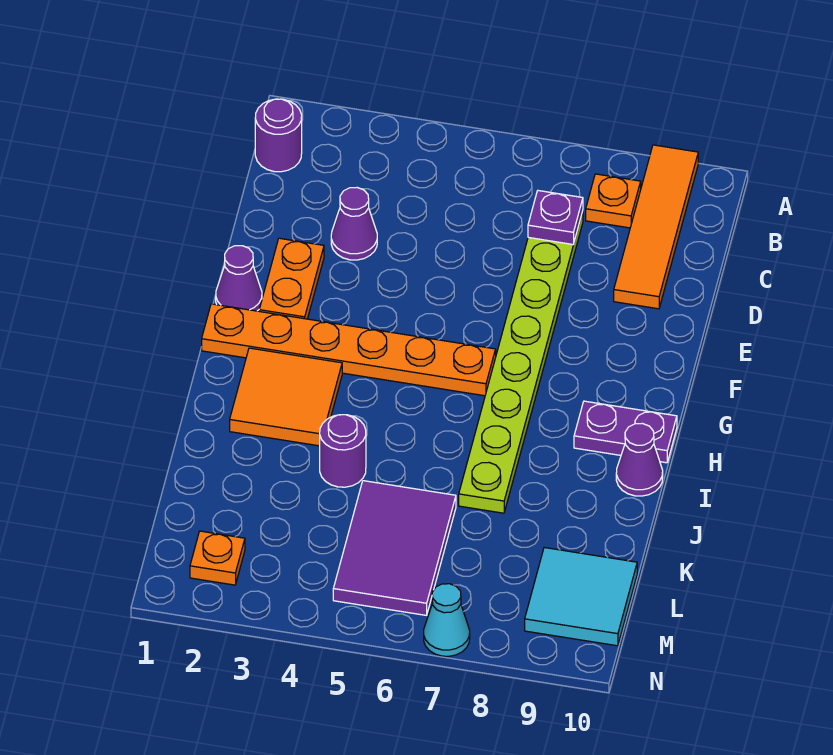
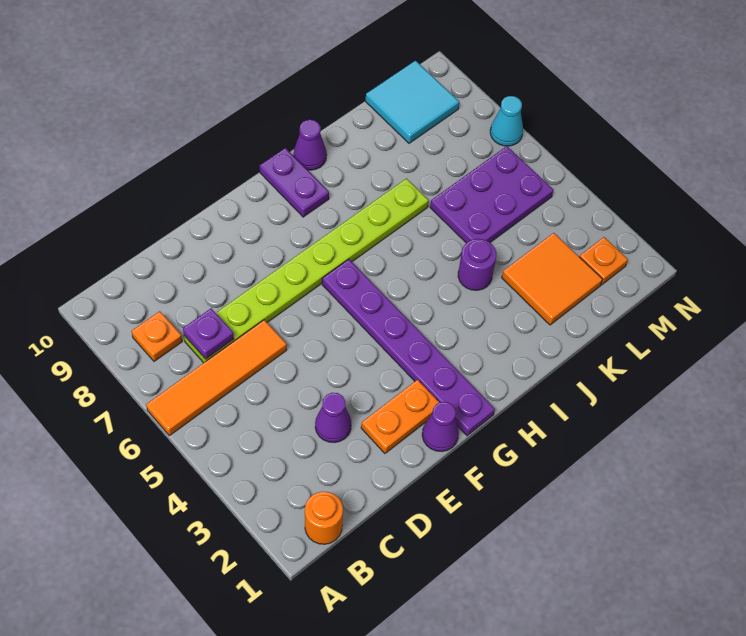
orange tile A9:D9 level 1 -> orange tile A6:D6 level 1
purple round brick B1 level 1 -> orange round brick B1 level 1
orange plate G1:G6 level 1 -> purple plate G1:G6 level 1
orange tile H2:I3 level 1 -> orange tile K2:L3 level 1
purple tile K5:M6 level 1 -> purple plate K5:M6 level 1

